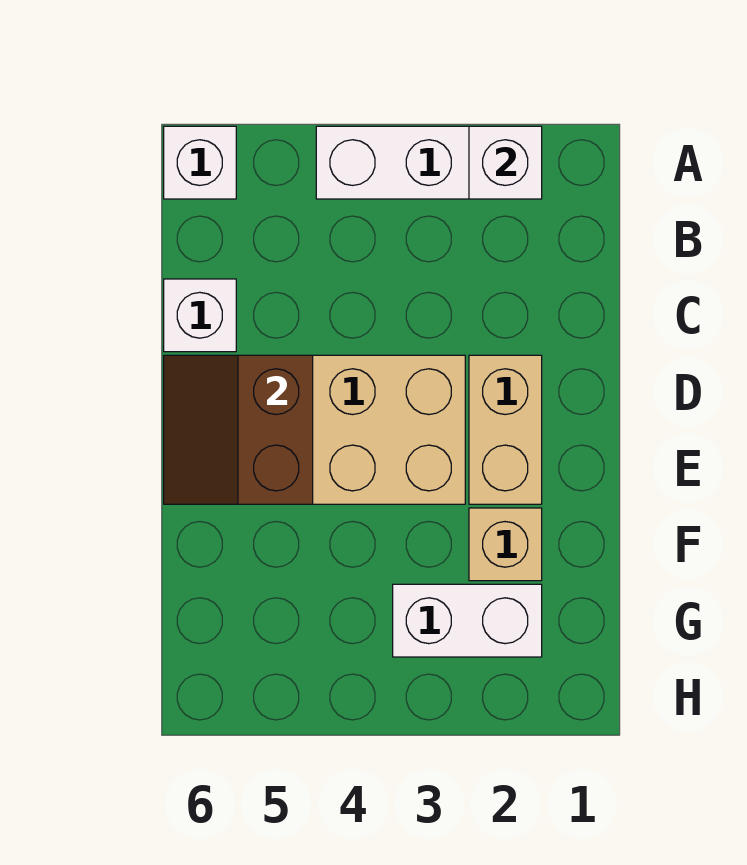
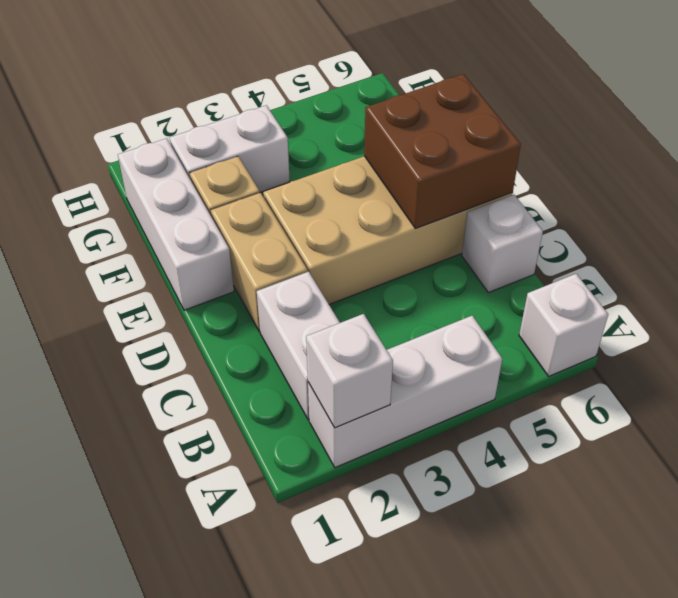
none -> white brick B2:C2 level 1
brown slope D5:E6 level 2 top 5 -> brown brick D5:E6 level 2
none -> white brick E1:G1 level 1

